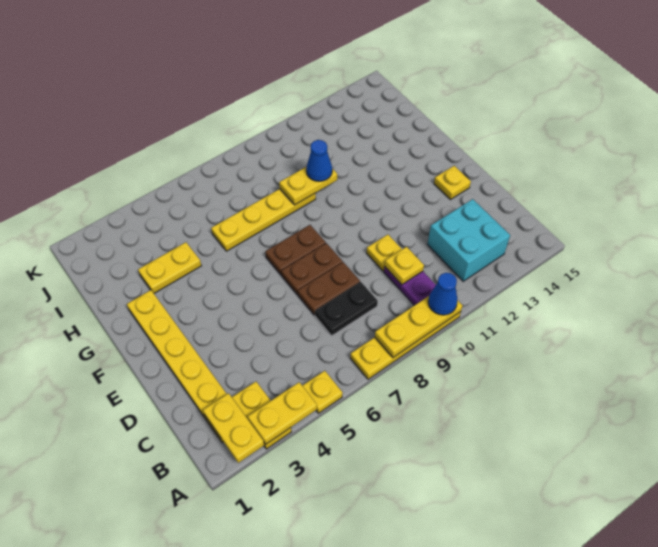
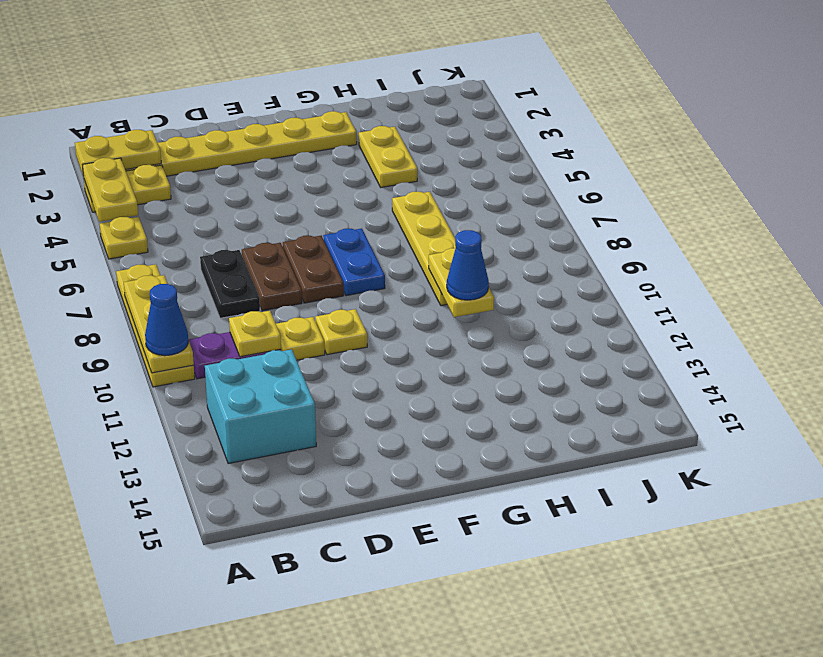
yellow plate E14 level 1 -> yellow plate E10 level 1
brown plate F7:F8 level 1 -> blue plate F7:F8 level 1

